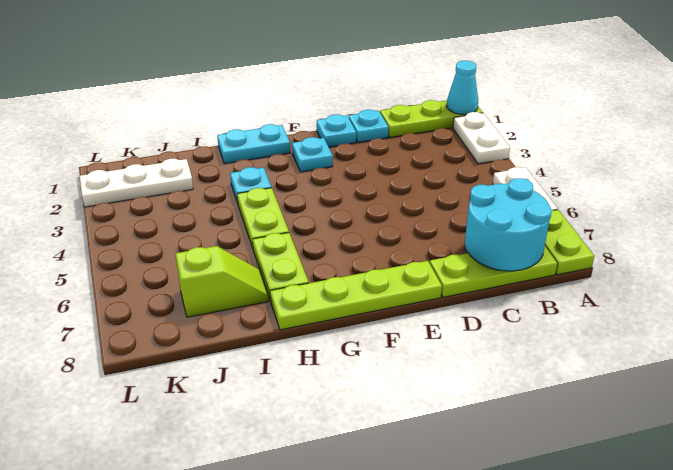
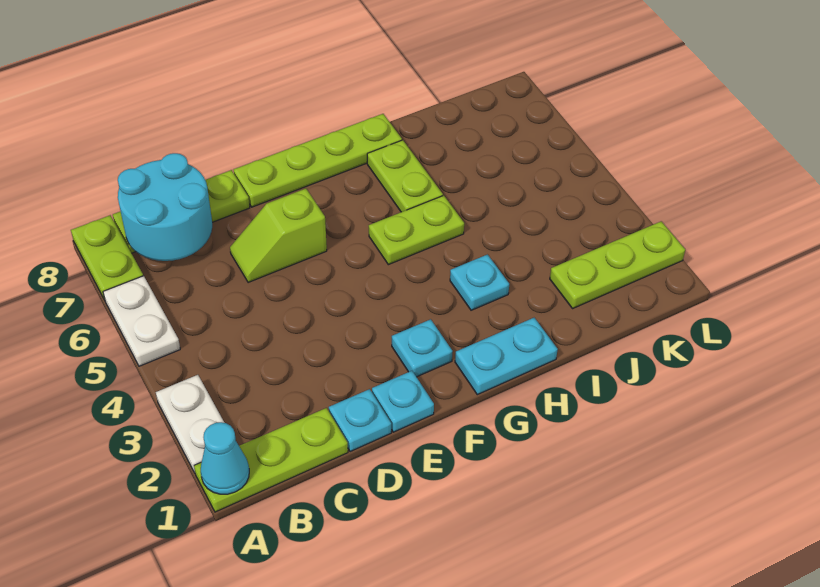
lime plate H4:H5 level 1 -> lime plate G5:H5 level 1
lime slope I7:J7 level 1 top J -> lime slope D6:E6 level 1 top E
white plate J2:L2 level 1 -> lime plate J2:L2 level 1

